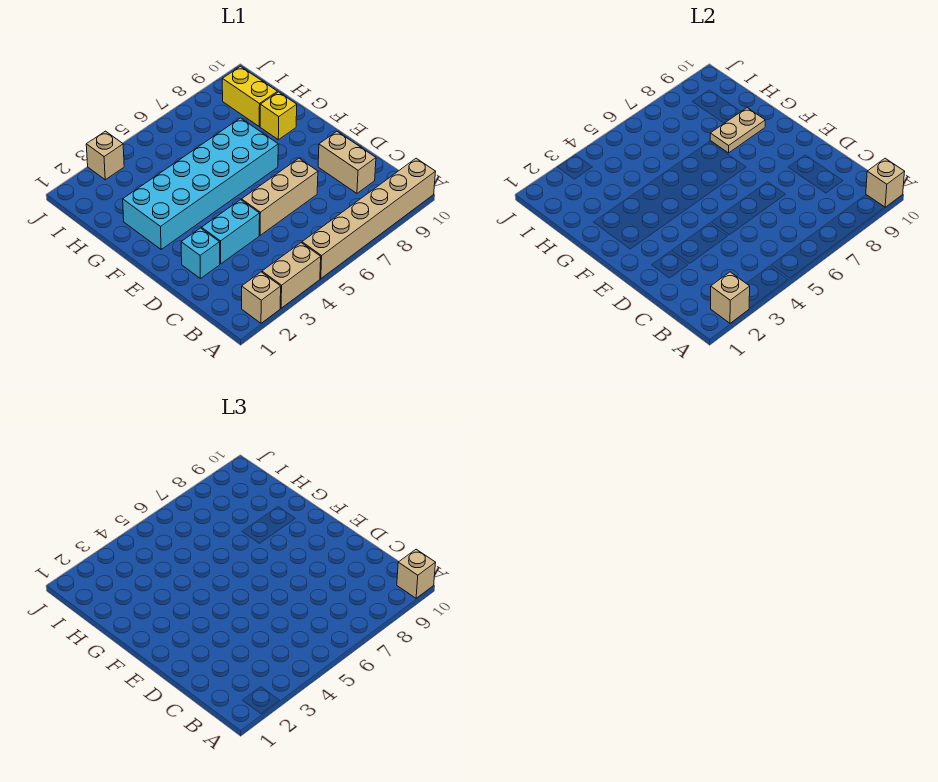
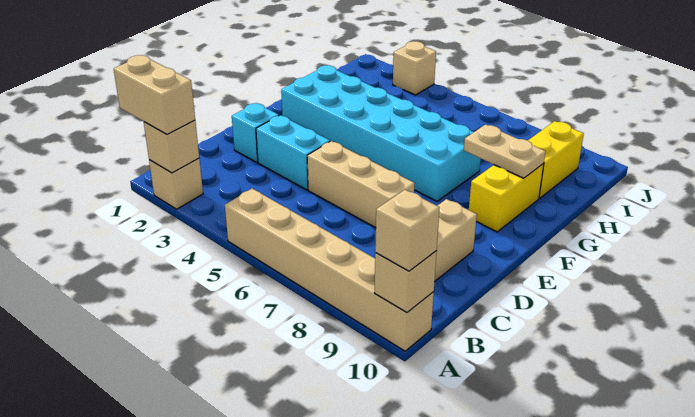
tan brick A3:A4 level 1 -> tan brick A1:A2 level 3
yellow brick G9 level 1 -> yellow brick F9:G9 level 1

